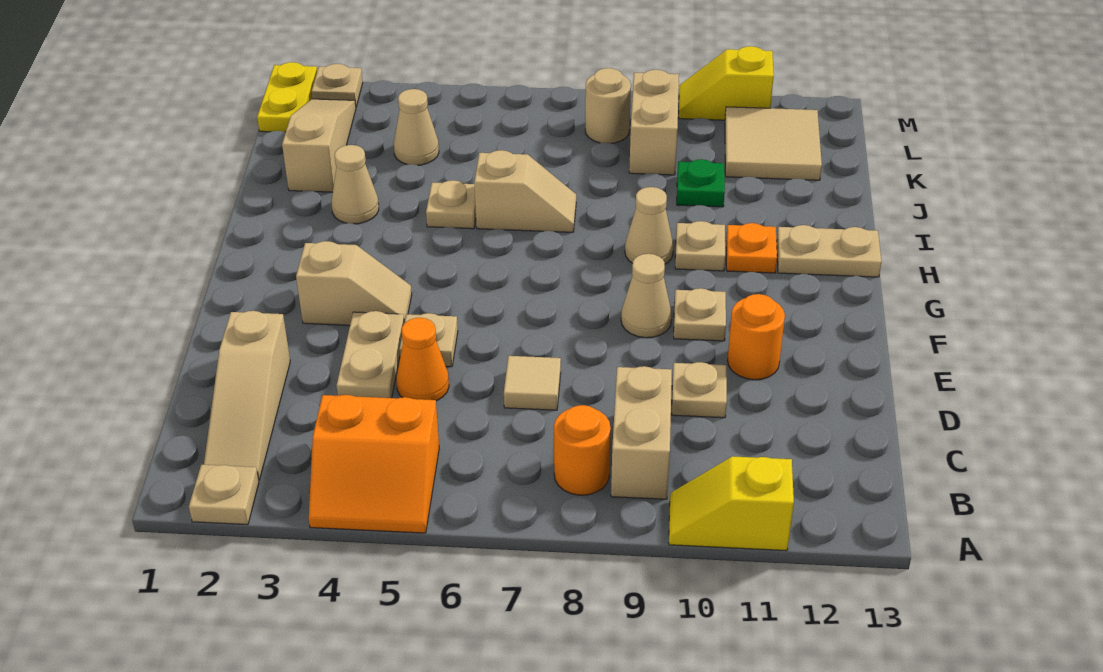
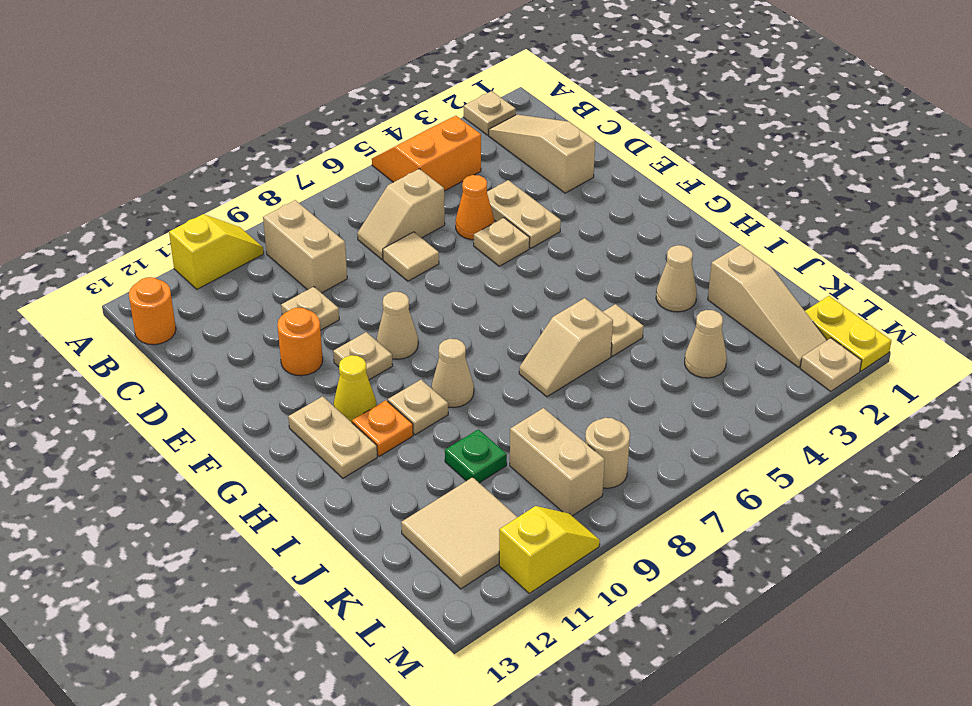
orange round brick B8 level 1 -> orange round brick B13 level 1
tan slope F3:F4 level 1 top 3 -> tan slope C6:C7 level 1 top 6
none -> yellow cone G11 level 1
tan plate H12:H13 level 1 -> tan plate G12:H12 level 1

